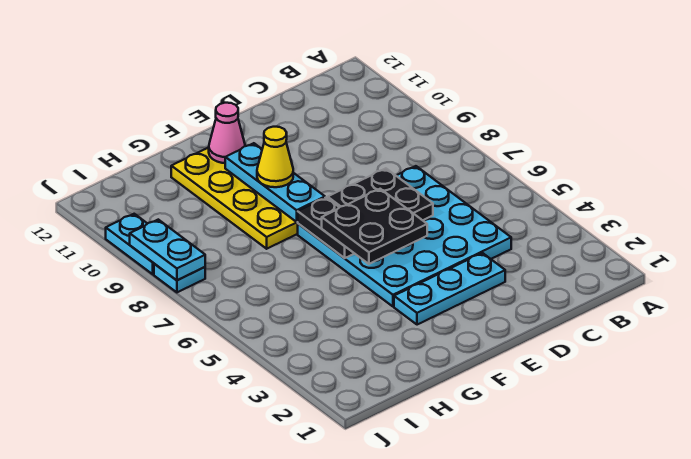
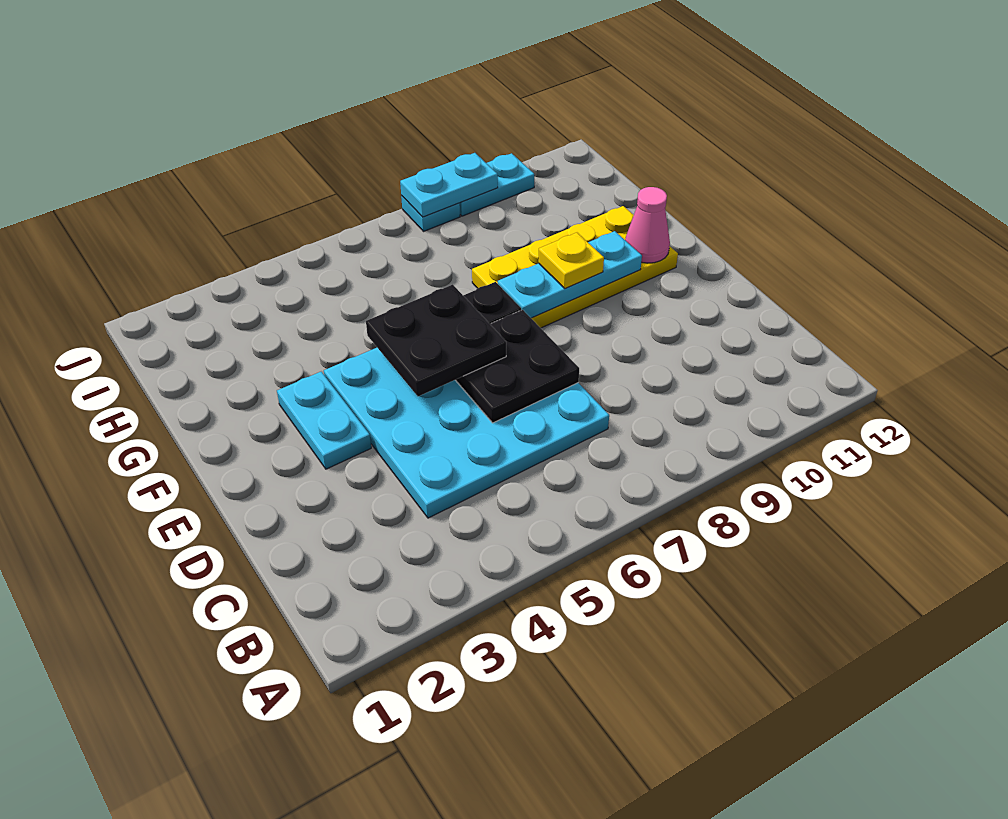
cyan plate D3:F3 level 1 -> cyan plate E3:F3 level 1
yellow cone F9 level 3 -> yellow plate F9 level 3

